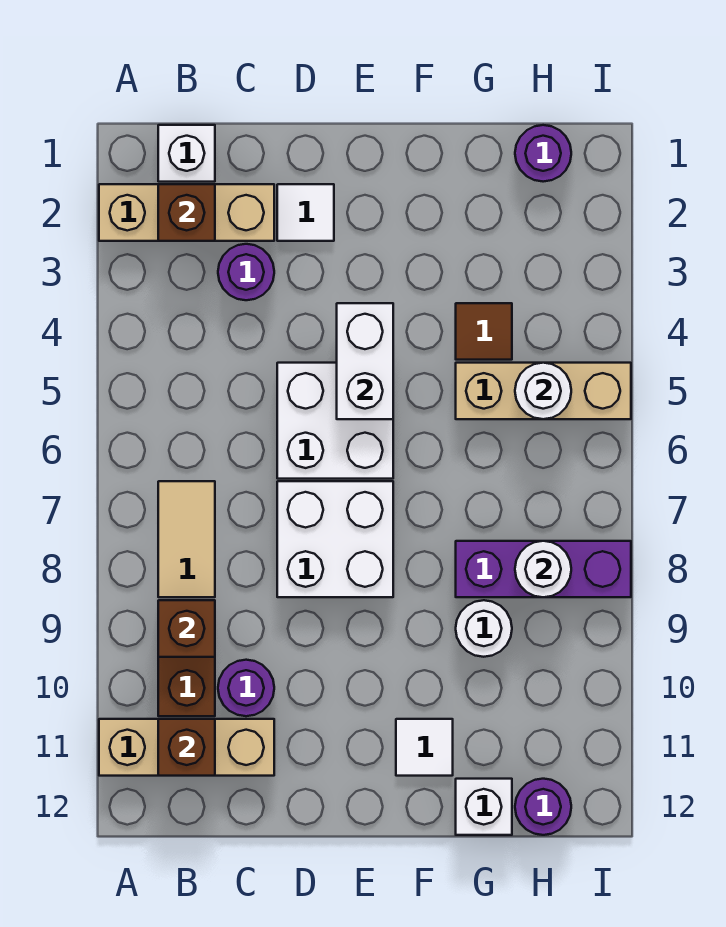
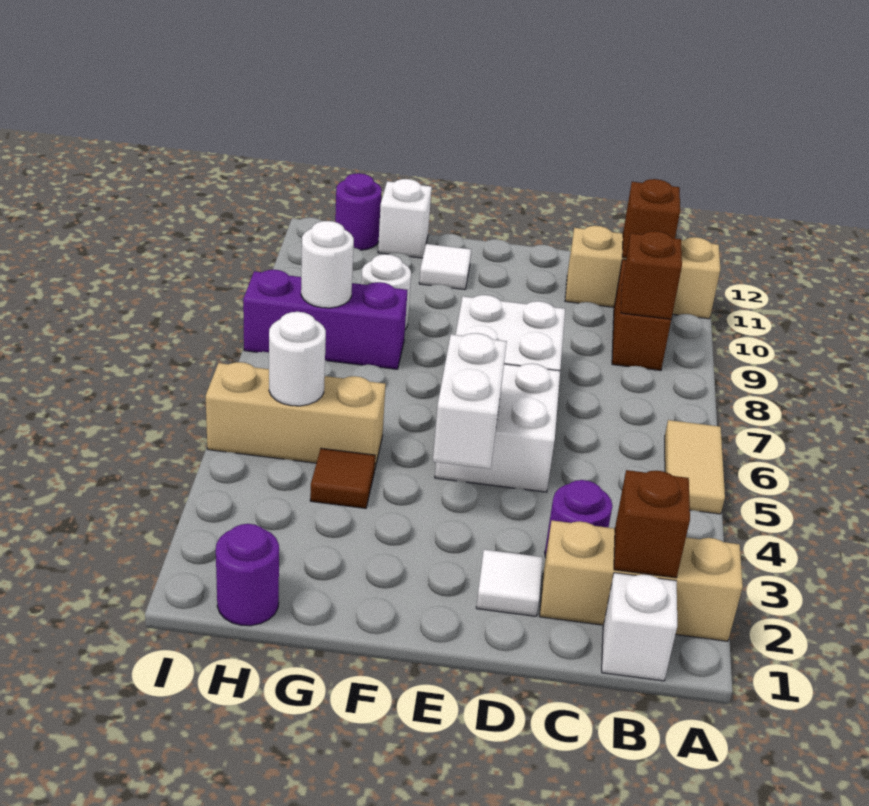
tan tile B7:B8 level 1 -> tan tile A5:A6 level 1
purple round brick C10 level 1 -> none

